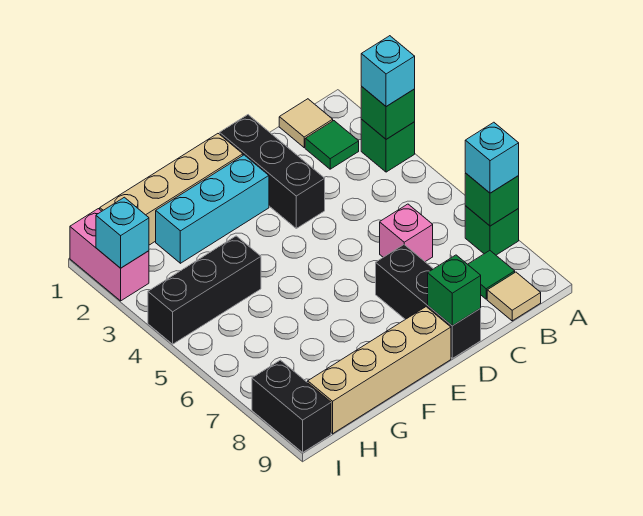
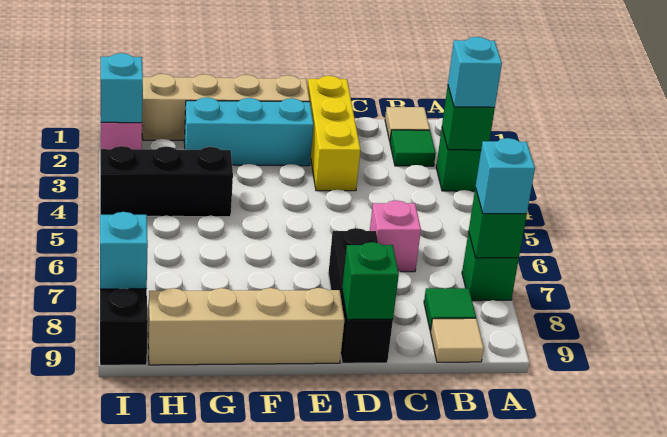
black brick D1:D3 level 1 -> yellow brick D1:D3 level 1
none -> cyan brick I8 level 2

